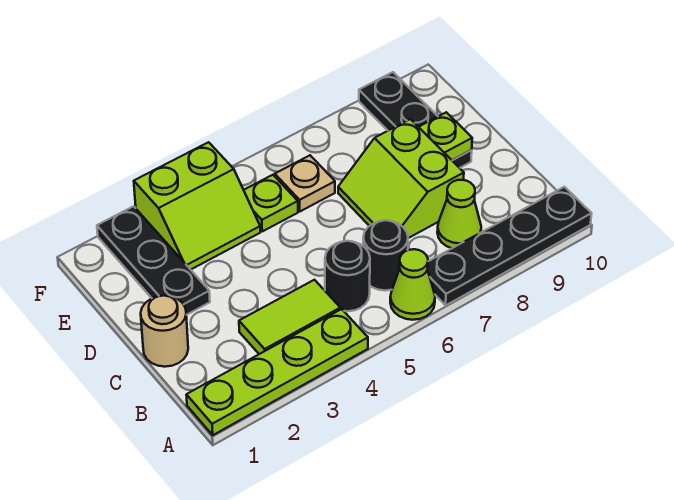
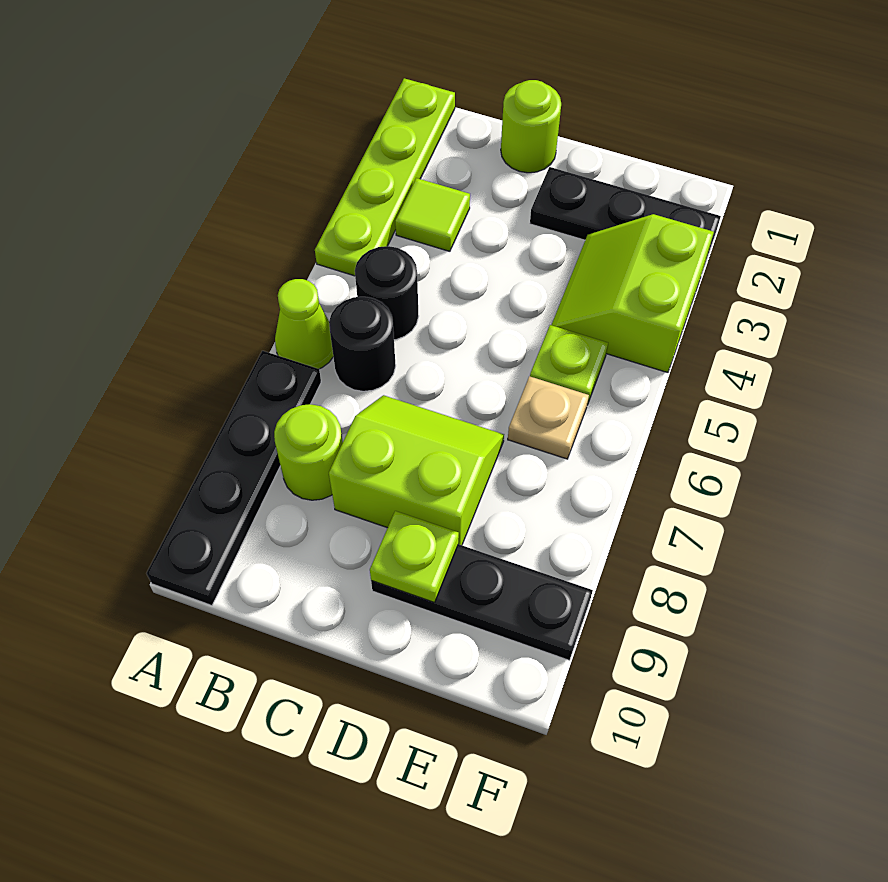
lime tile B3:B4 level 1 -> lime tile B3 level 1
lime cone B8 level 1 -> lime round brick B8 level 1
tan round brick C1 level 1 -> lime round brick C1 level 1

